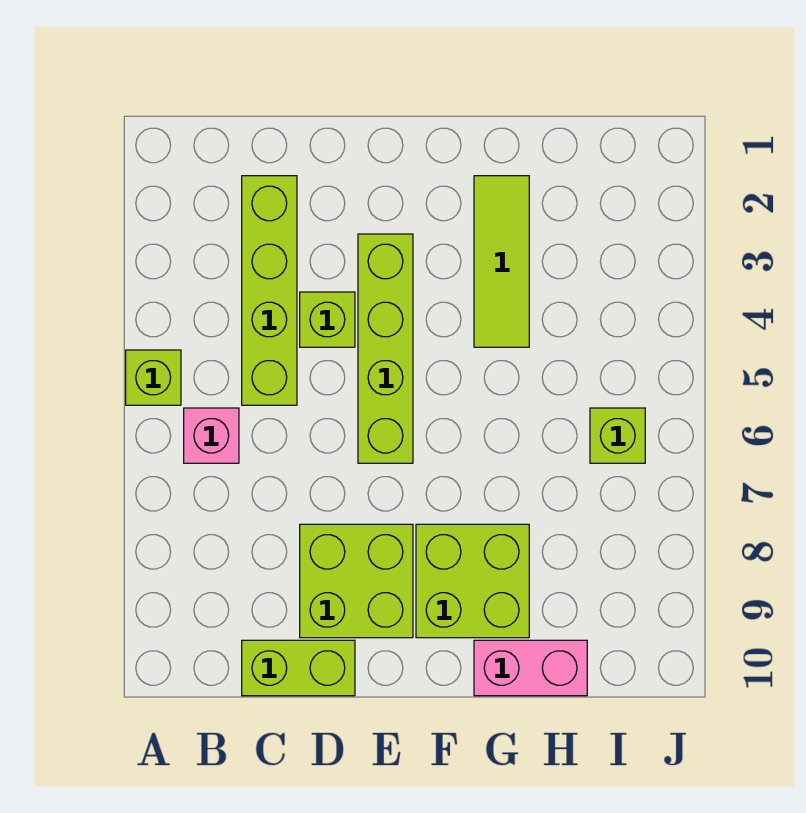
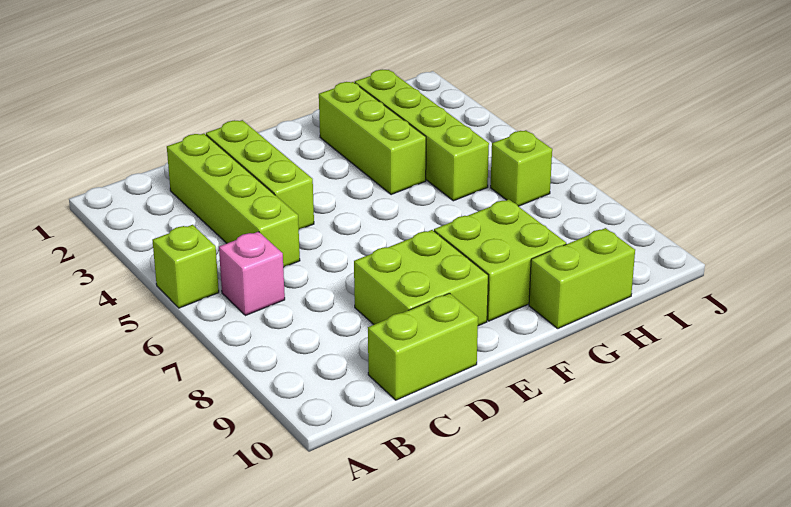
lime brick D4 level 1 -> lime brick D2:D4 level 1
lime brick E3:E6 level 1 -> lime brick H2:H5 level 1
lime tile G2:G4 level 1 -> lime brick G2:G4 level 1
pink brick G10:H10 level 1 -> lime brick G10:H10 level 1

